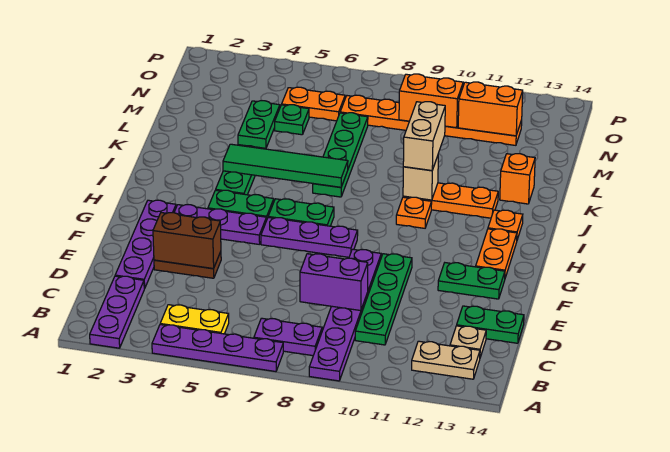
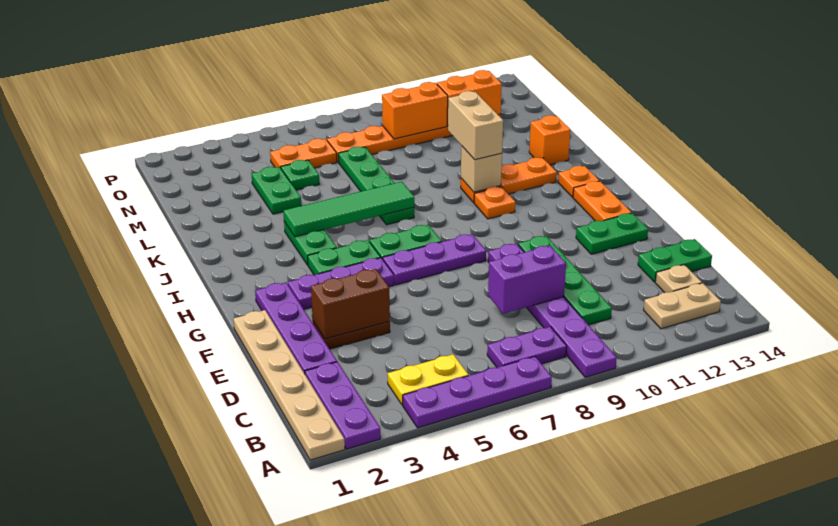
none -> tan plate A1:F1 level 1

